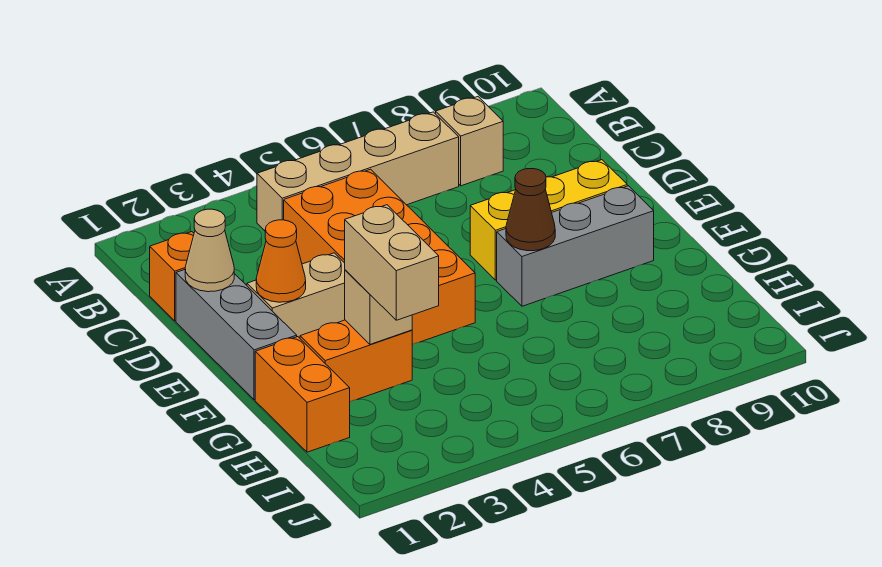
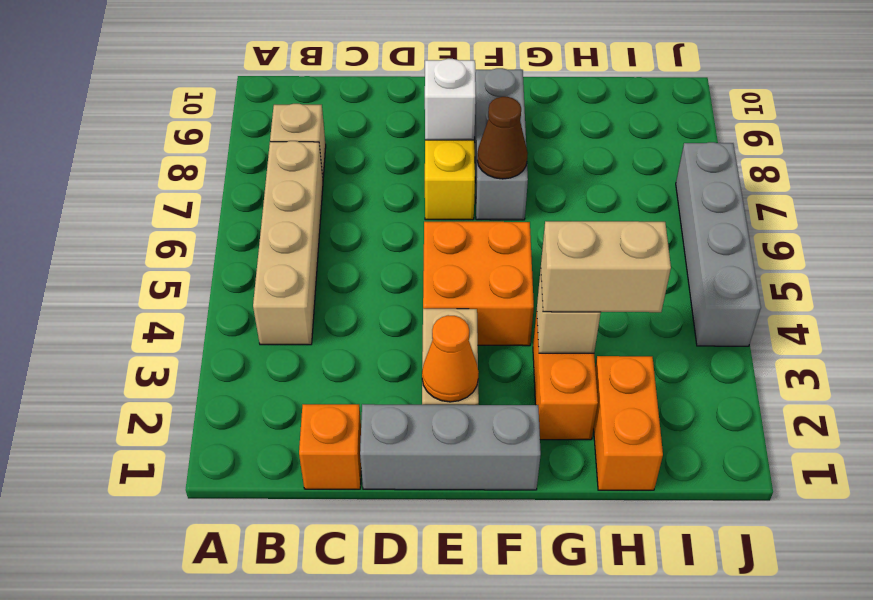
orange brick C4:F5 level 1 -> orange brick E4:F5 level 1
tan cone D1 level 2 -> none
none -> white brick E8 level 2
orange brick G1:H1 level 1 -> orange brick H1:H2 level 1
none -> grey brick J4:J7 level 1

